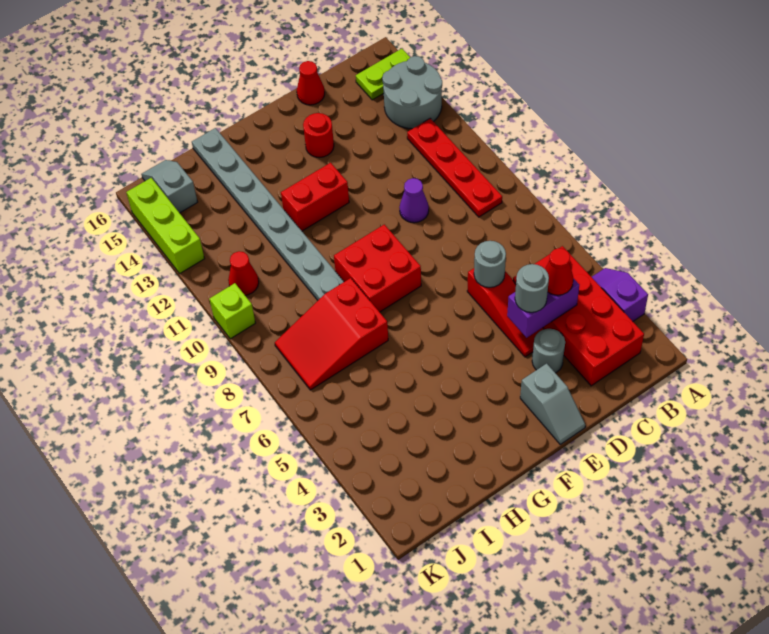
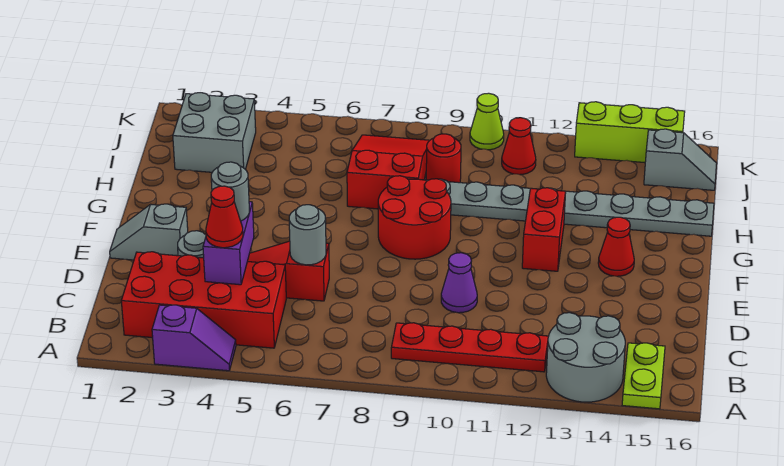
red cone D16 level 1 -> red cone F14 level 1
red round brick E14 level 1 -> red round brick I9 level 1
red brick F8:G9 level 1 -> red round brick F8:G9 level 1
none -> grey brick I2:J3 level 1
lime brick K10 level 1 -> lime cone K10 level 1

